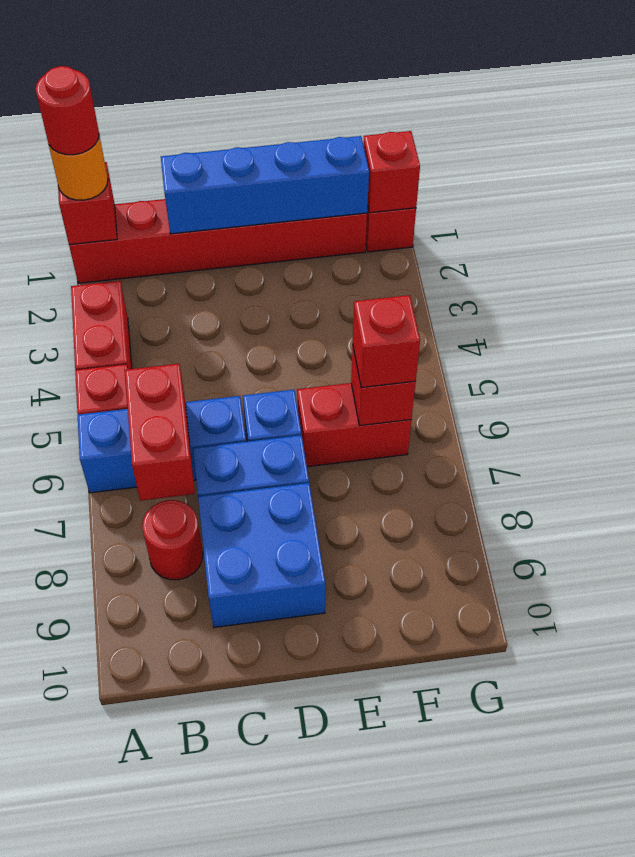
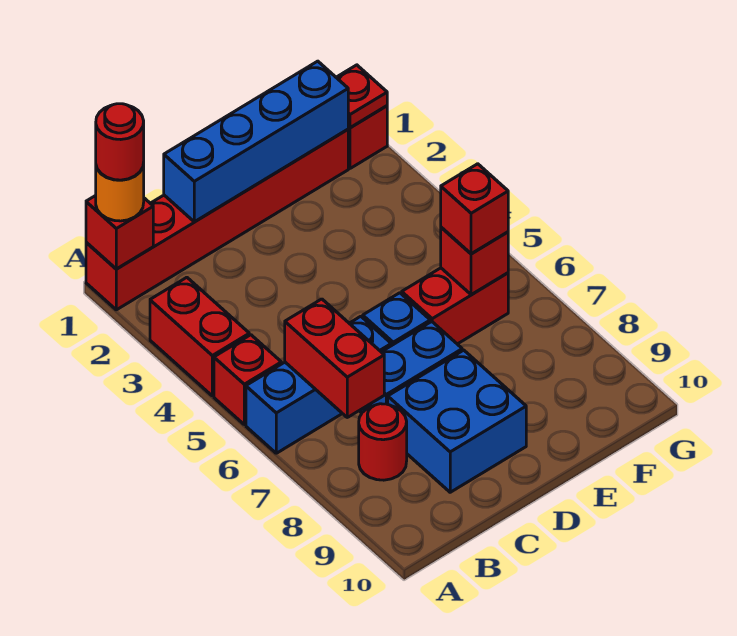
red brick G1 level 2 -> red plate G1 level 2

